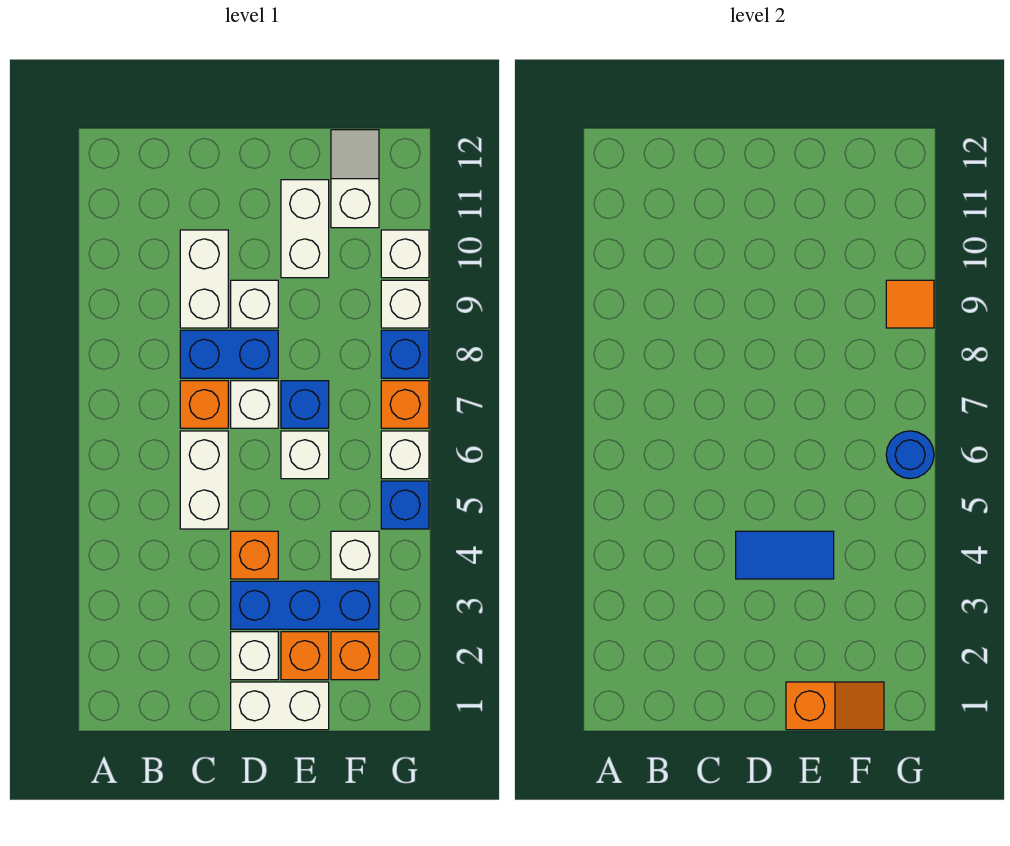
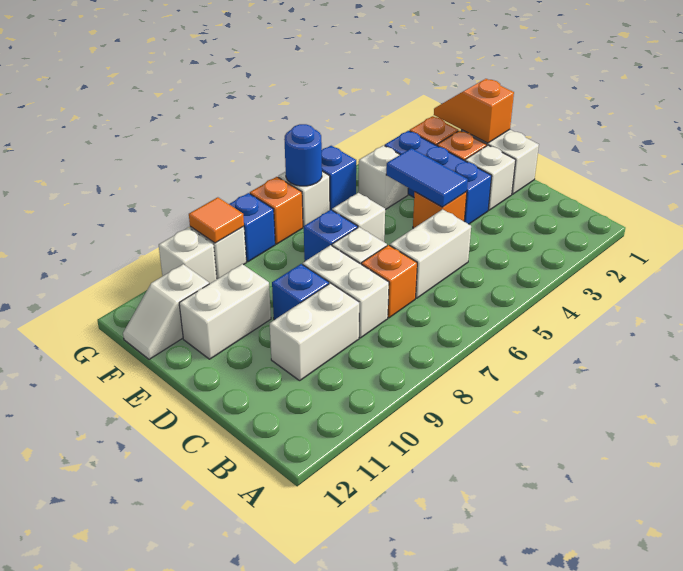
blue brick C8:D8 level 1 -> white brick C8:D8 level 1
white brick D9 level 1 -> blue brick D9 level 1

